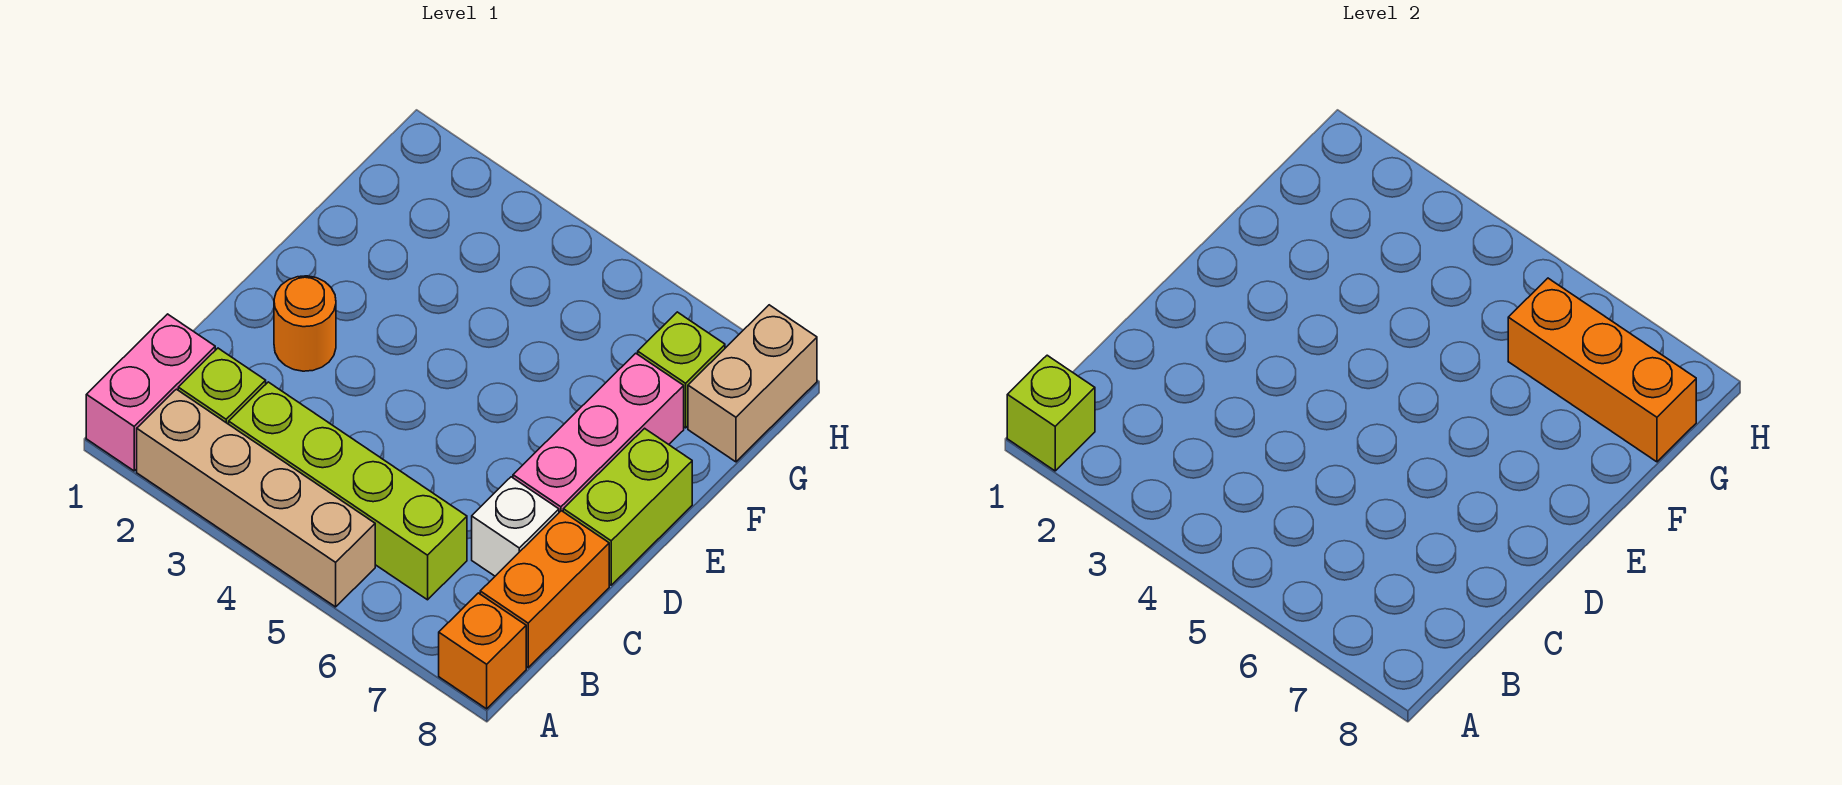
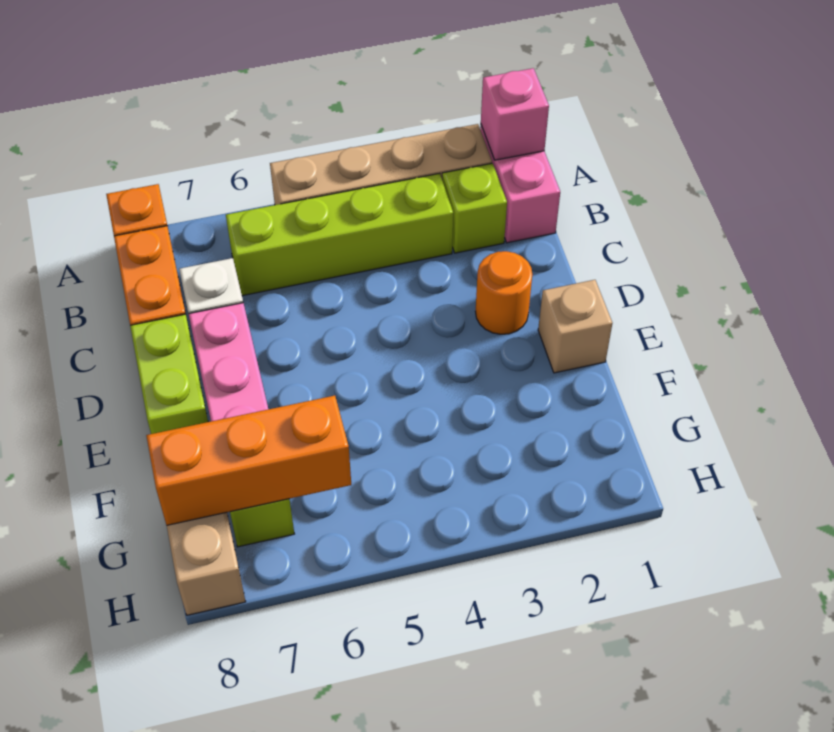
lime brick A1 level 2 -> pink brick A1 level 2
none -> tan brick E1 level 1

